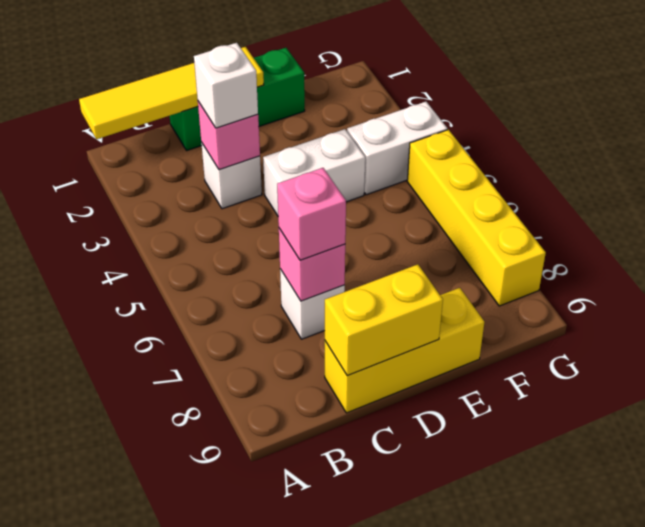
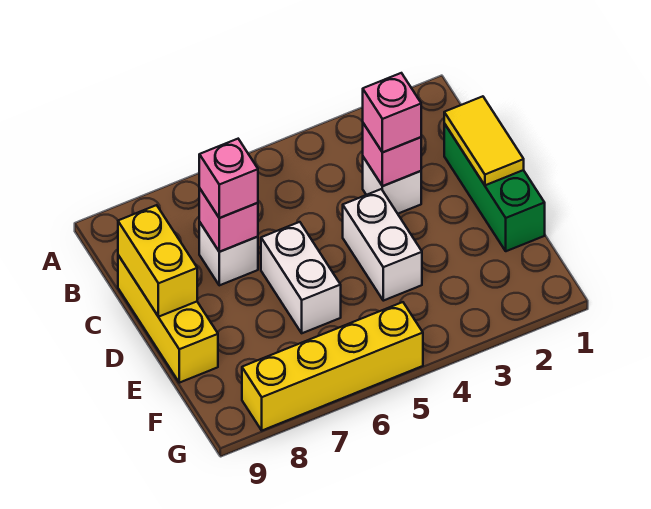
yellow tile A1:D1 level 2 -> yellow tile C1:D1 level 2
white brick C3 level 3 -> pink brick C3 level 3
white brick F4:G4 level 1 -> white brick D6:E6 level 1

